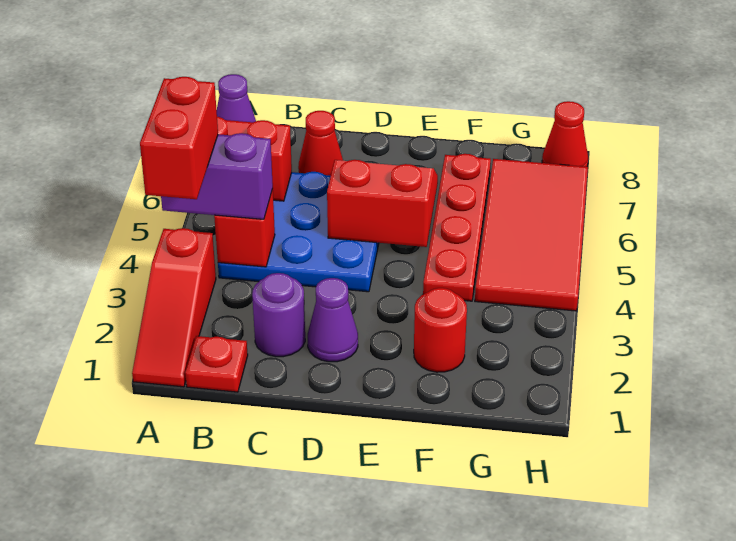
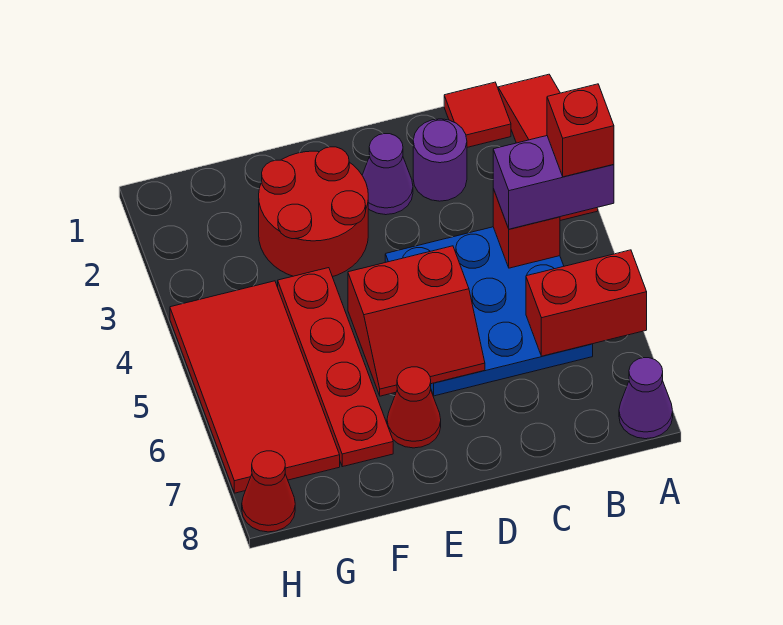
red brick A3:A4 level 4 -> red brick A4 level 4
red plate B1 level 1 -> red tile B1 level 1
red cone C7 level 1 -> red cone E7 level 1
red round brick F2 level 1 -> red round brick E2:F3 level 1

